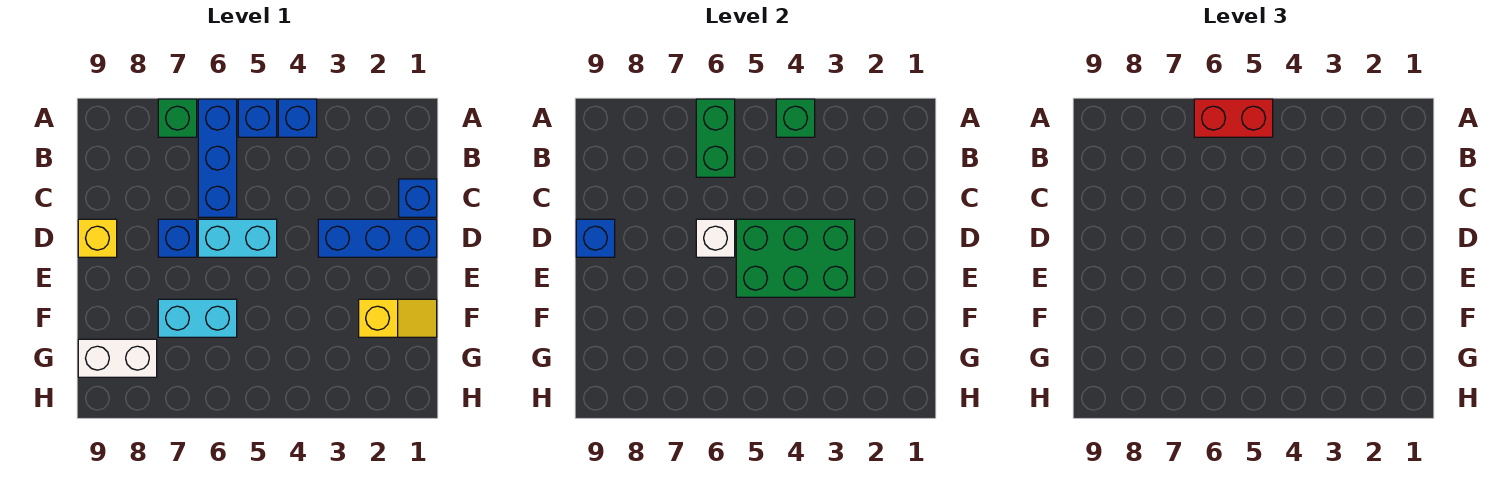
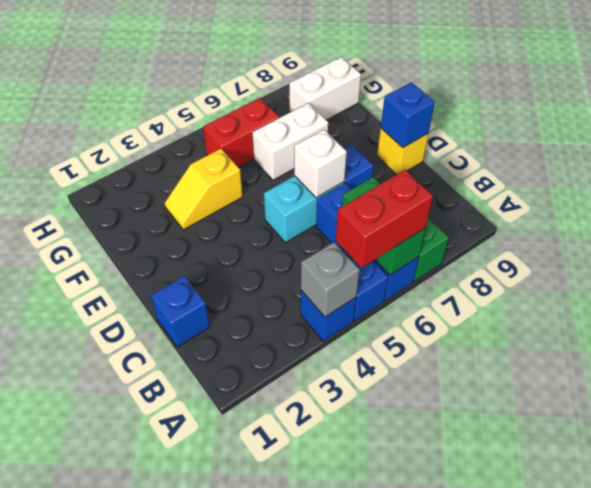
green brick A4 level 2 -> grey brick A4 level 2
blue brick D1:D3 level 1 -> none
green brick D3:E5 level 2 -> none
yellow slope F1:F2 level 1 top 2 -> yellow slope F3:F4 level 1 top 4
cyan brick F6:F7 level 1 -> white brick F6:F7 level 1
none -> red brick G5:G6 level 1

